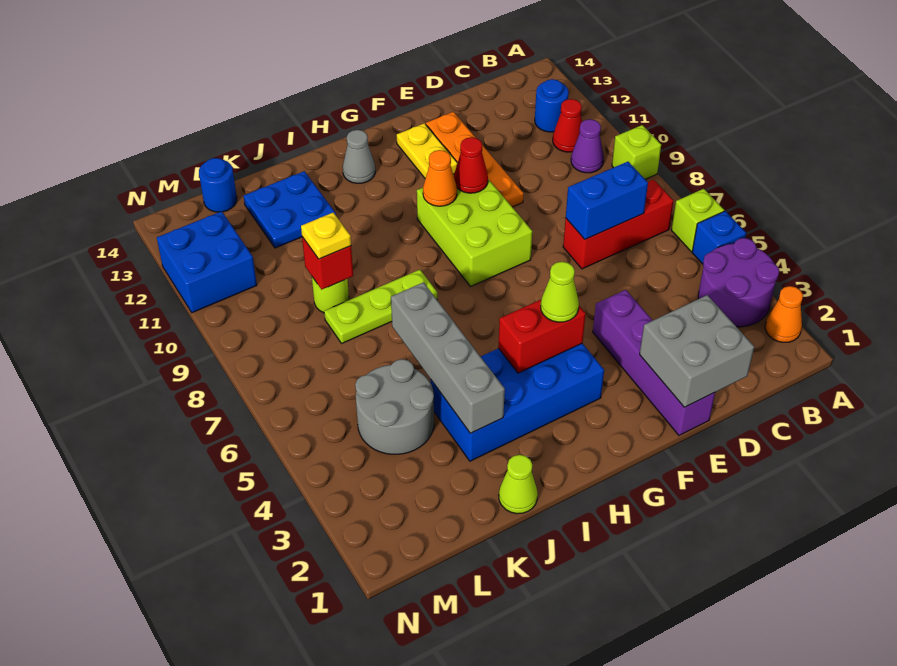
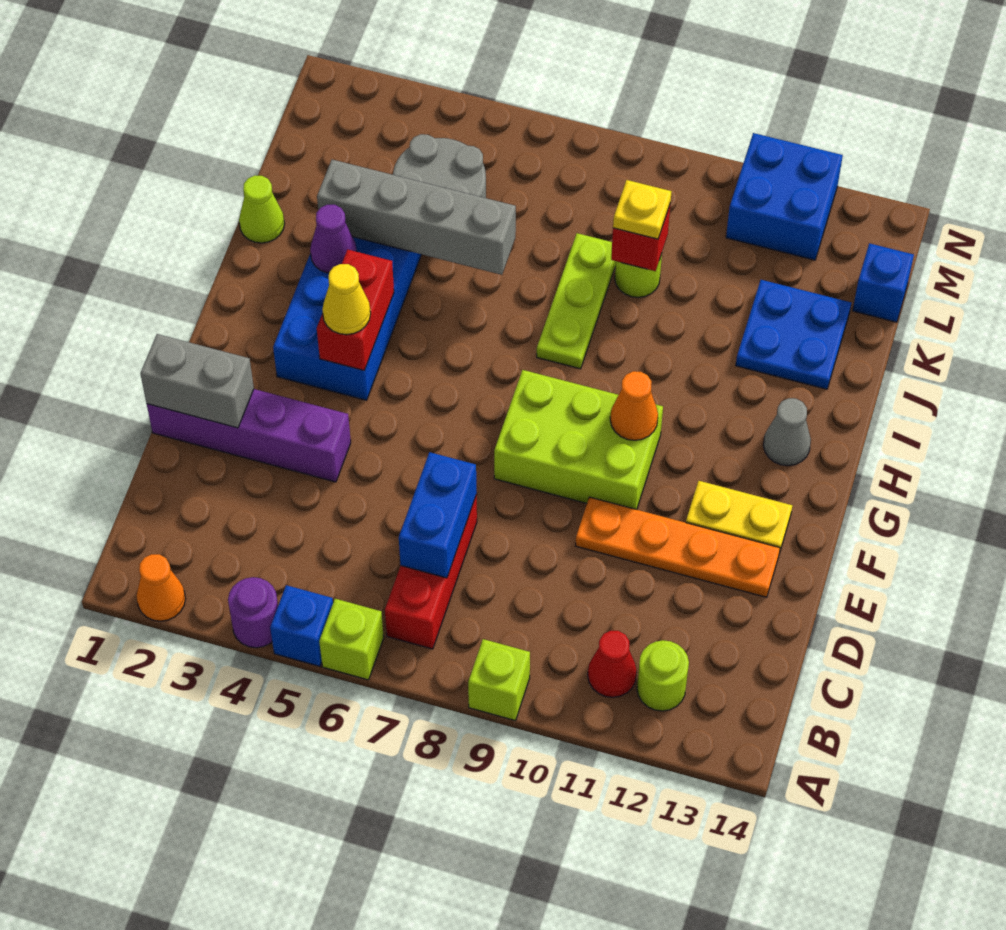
purple round brick A3:B4 level 1 -> purple round brick A4 level 1
purple cone B10 level 1 -> purple cone I3 level 2
blue round brick B12 level 1 -> lime round brick B12 level 1
grey brick D1:E2 level 2 -> grey brick E1:E2 level 2
red cone F10 level 2 -> none
lime cone G4 level 3 -> yellow cone G4 level 3
blue round brick L14 level 1 -> blue brick L14 level 1

